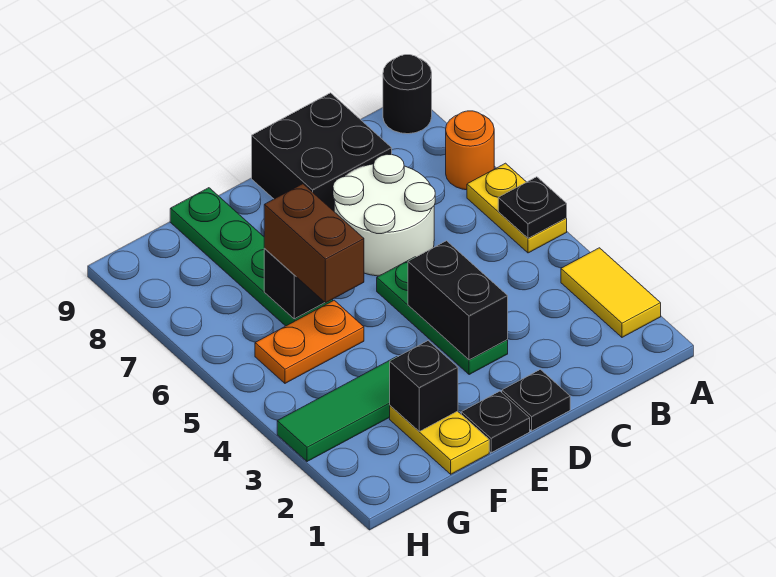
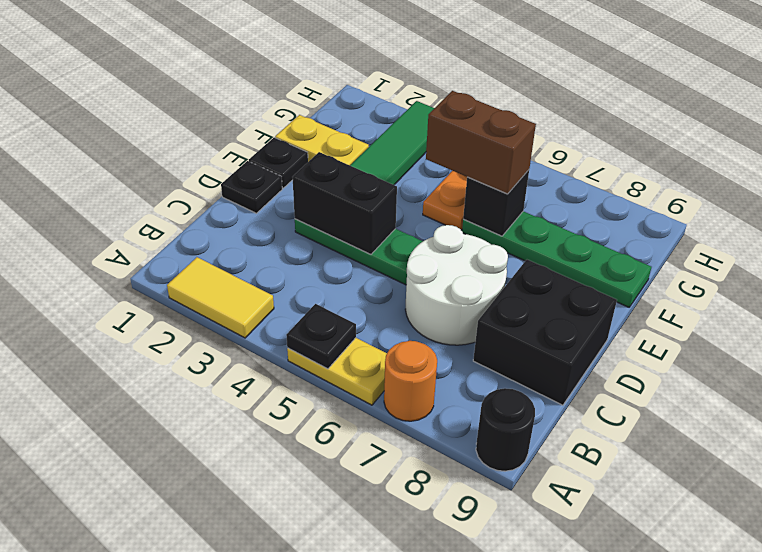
black brick F2 level 2 -> none

